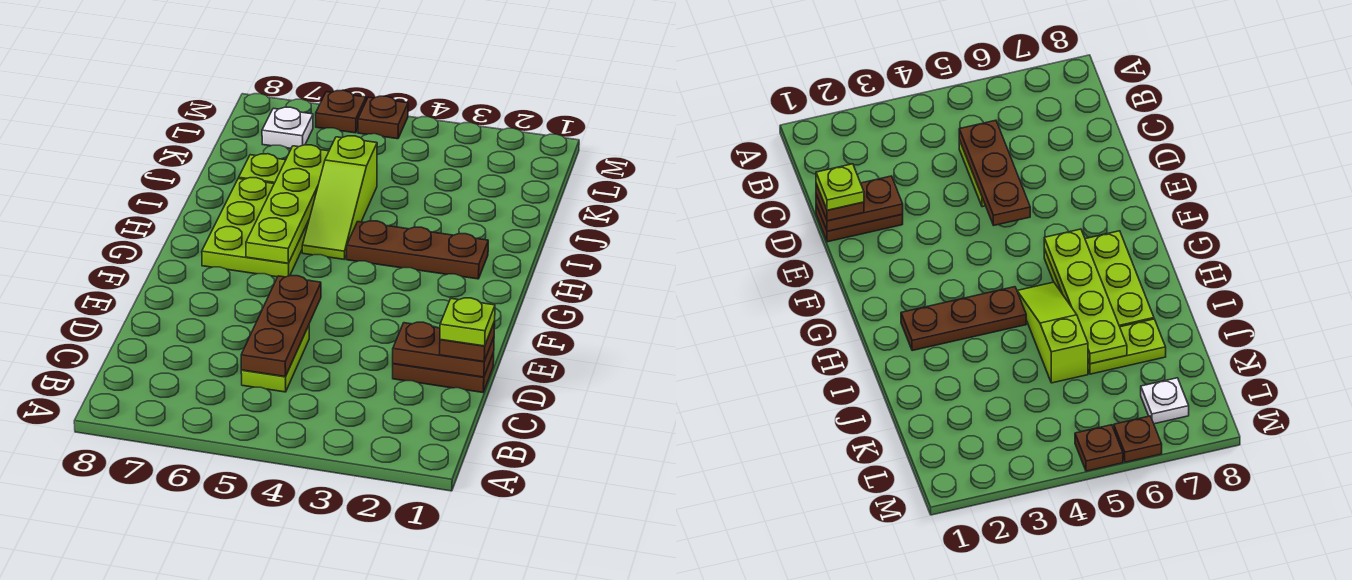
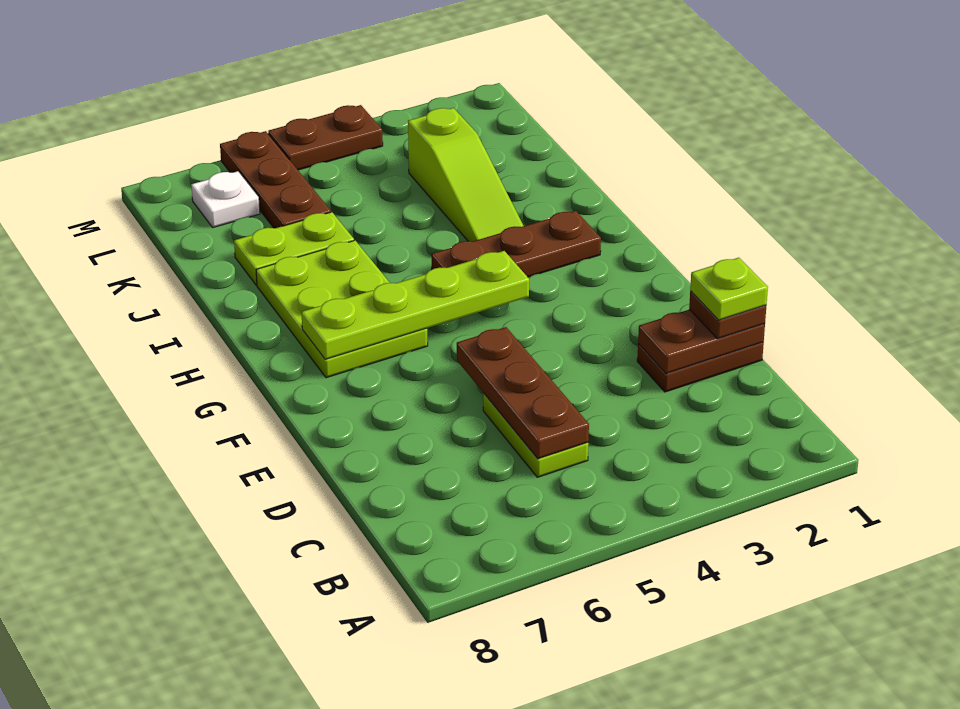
lime plate G6:J6 level 2 -> lime plate G4:G7 level 2
lime slope H5:J5 level 1 top J -> lime slope I3:K3 level 1 top K
brown plate M5 level 1 -> brown plate M4:M5 level 1
brown plate M6 level 1 -> brown plate K6:M6 level 1

